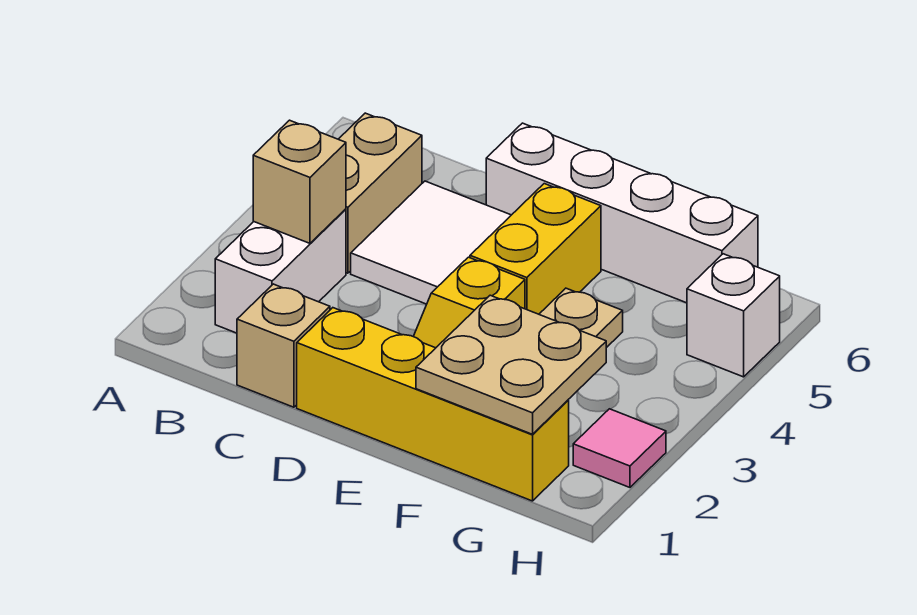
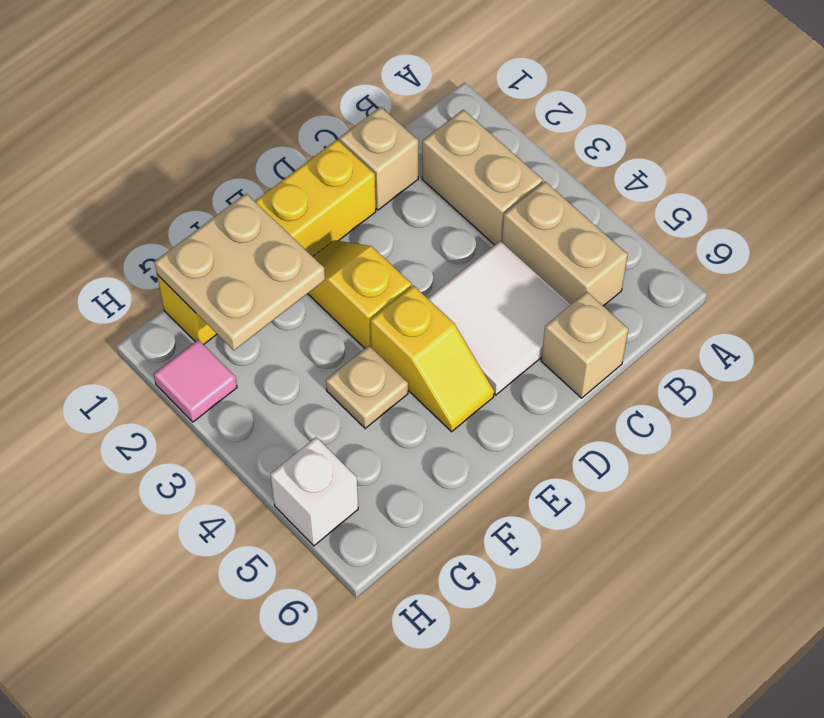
white brick B2:B3 level 1 -> tan brick B2:B3 level 1
tan brick B3 level 2 -> tan brick C6 level 1
white brick D6:G6 level 1 -> none
yellow brick E4:E5 level 1 -> yellow slope E4:E5 level 1 top 4

